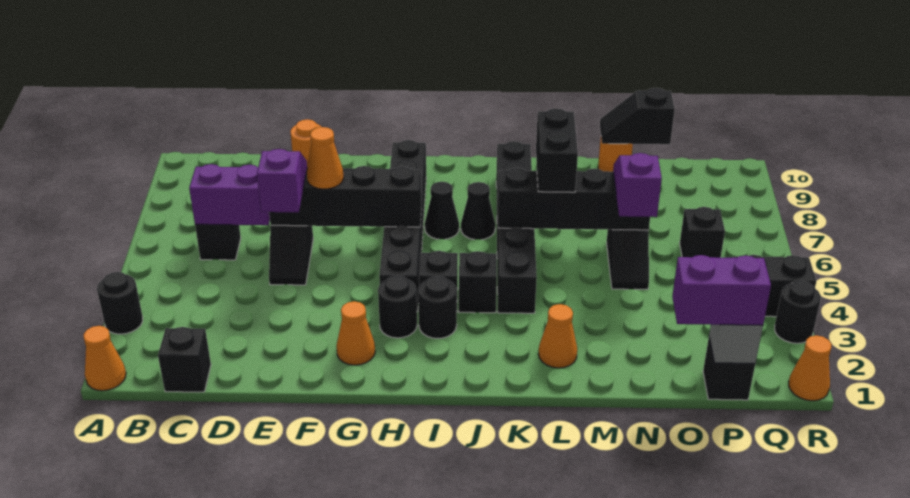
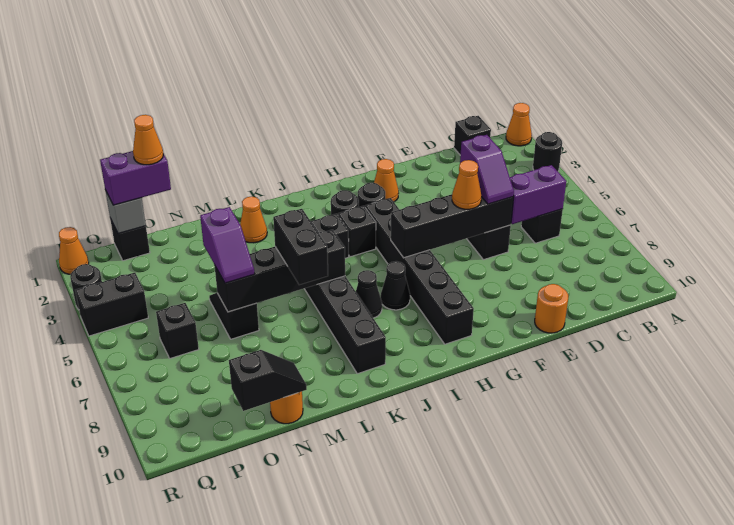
none -> orange cone O1 level 4

